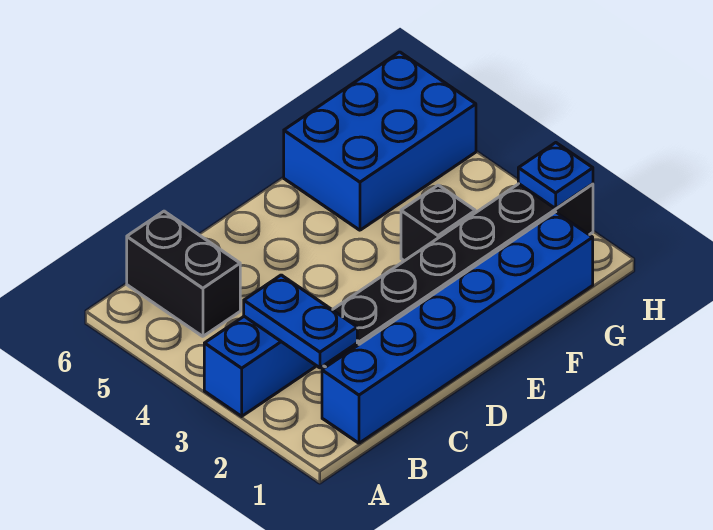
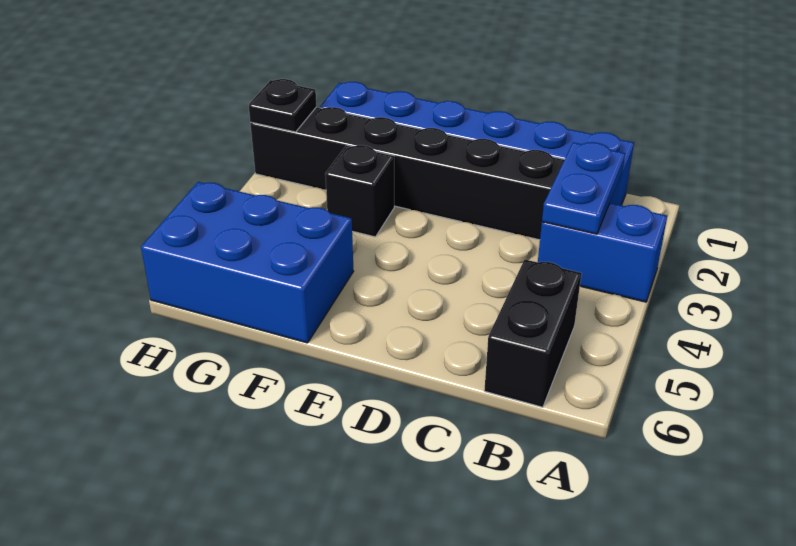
blue plate H2 level 2 -> black plate H2 level 2

